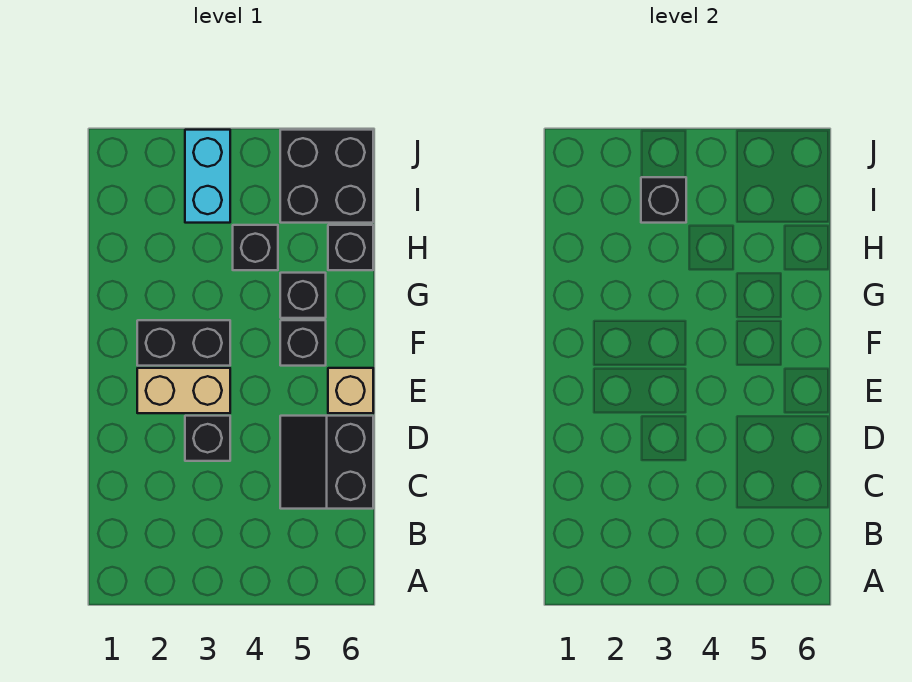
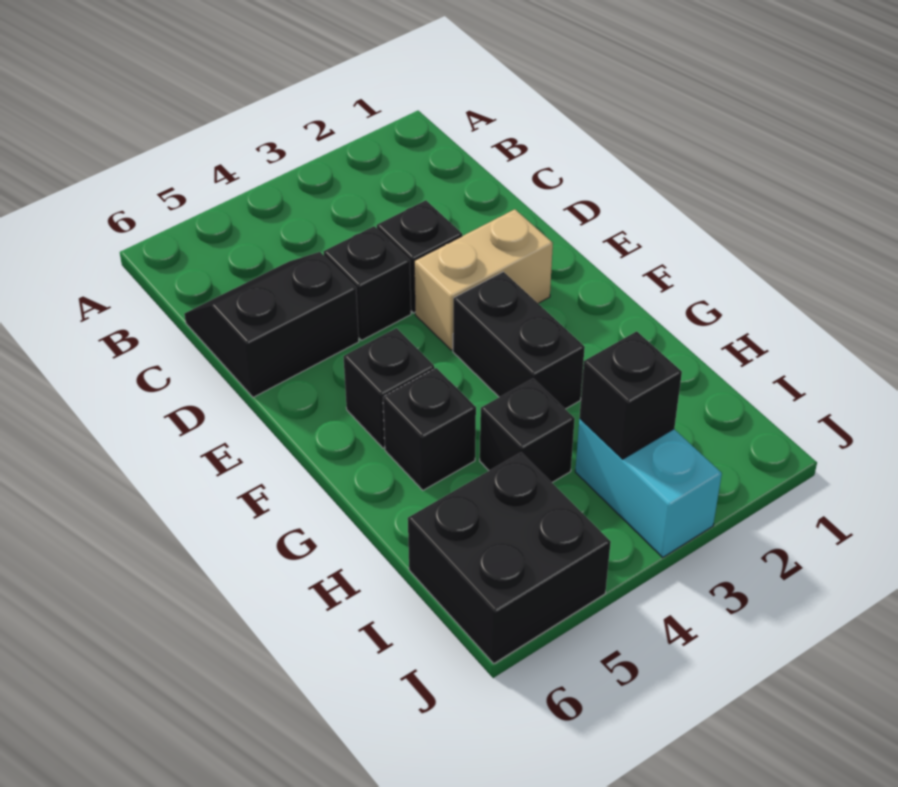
black slope C5:D6 level 1 top 6 -> black slope C5:D6 level 1 top D
tan brick E6 level 1 -> none
black brick F2:F3 level 1 -> black brick F3:G3 level 1
black brick H6 level 1 -> black brick D4 level 1

